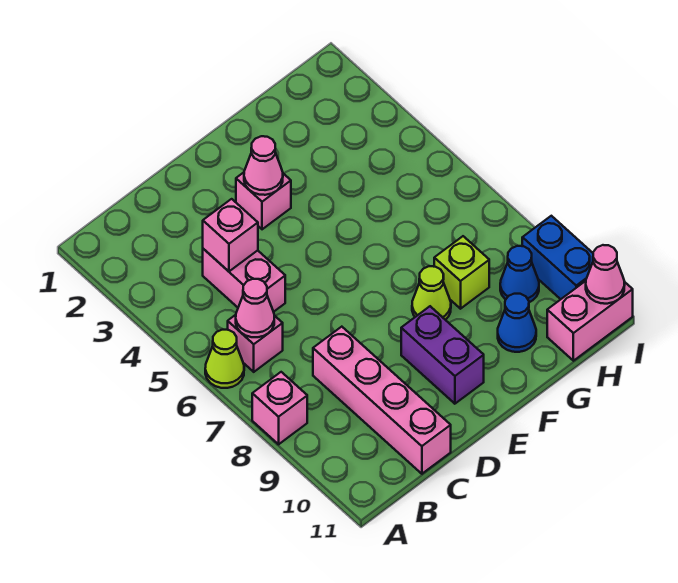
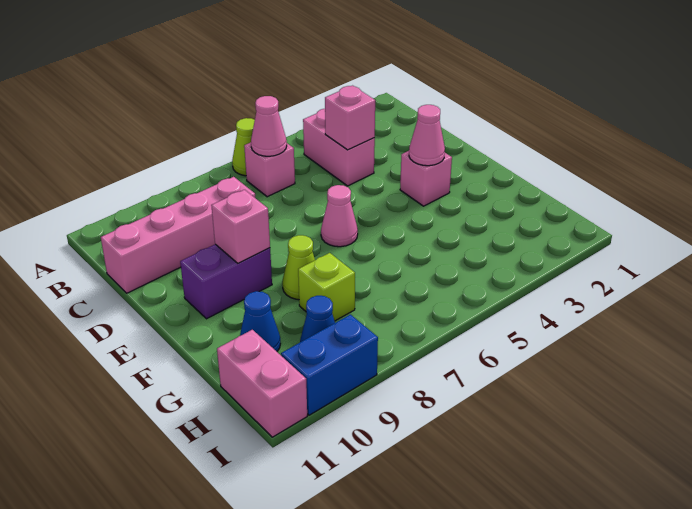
pink brick A8 level 1 -> pink brick E9 level 2
pink brick C4:C5 level 1 -> pink brick B4:C4 level 1
pink cone I11 level 2 -> pink cone E6 level 1

